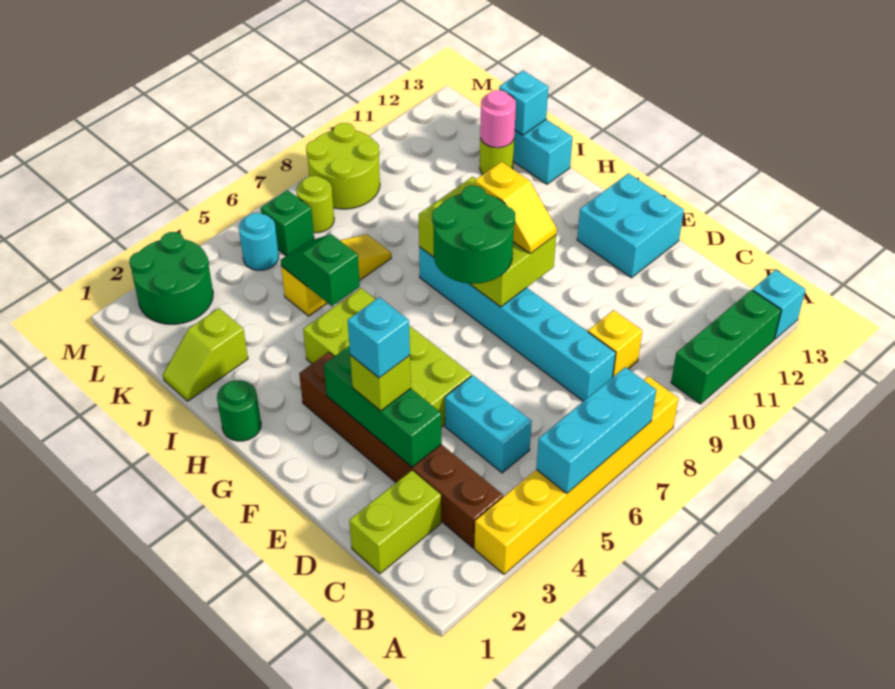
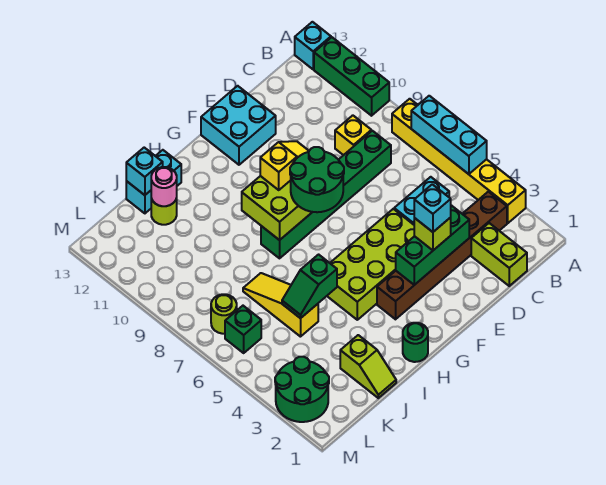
cyan brick C8:H8 level 1 -> green brick C8:H8 level 1
cyan round brick L5 level 1 -> none
lime round brick L8:M9 level 1 -> none

